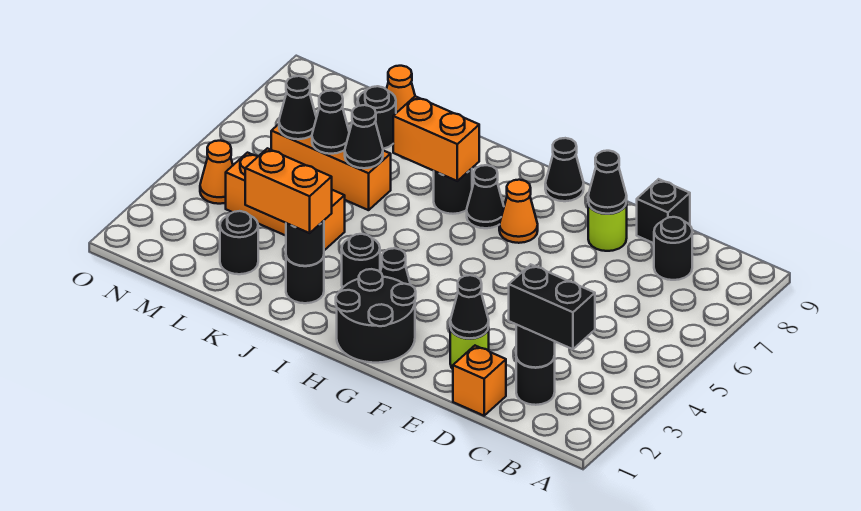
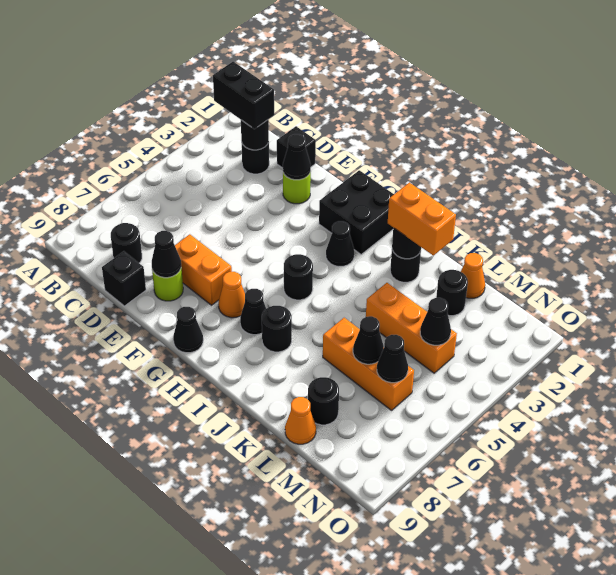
orange brick D1 level 1 -> black brick D1 level 1
black round brick G1:H2 level 1 -> black brick G1:H2 level 1
black round brick I3 level 1 -> black round brick H5 level 1
orange brick I7:J7 level 2 -> orange brick E7:F7 level 1
black cone K6 level 2 -> black cone M4 level 2
orange cone N4 level 1 -> orange cone L1 level 1

